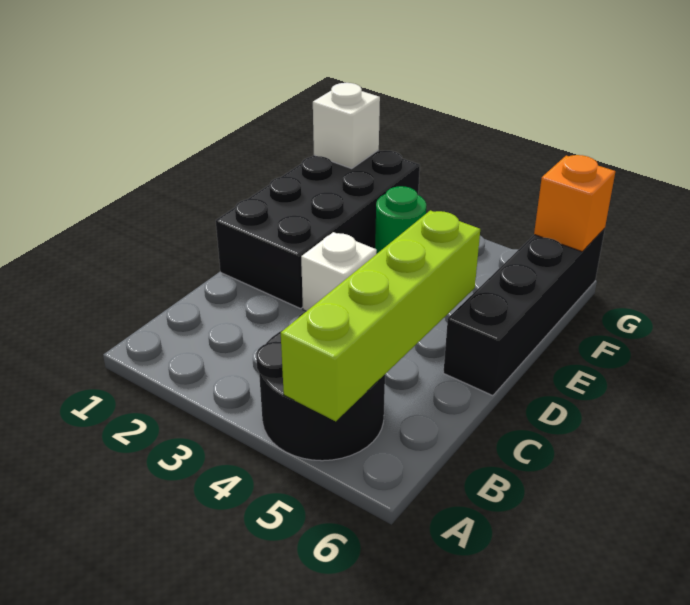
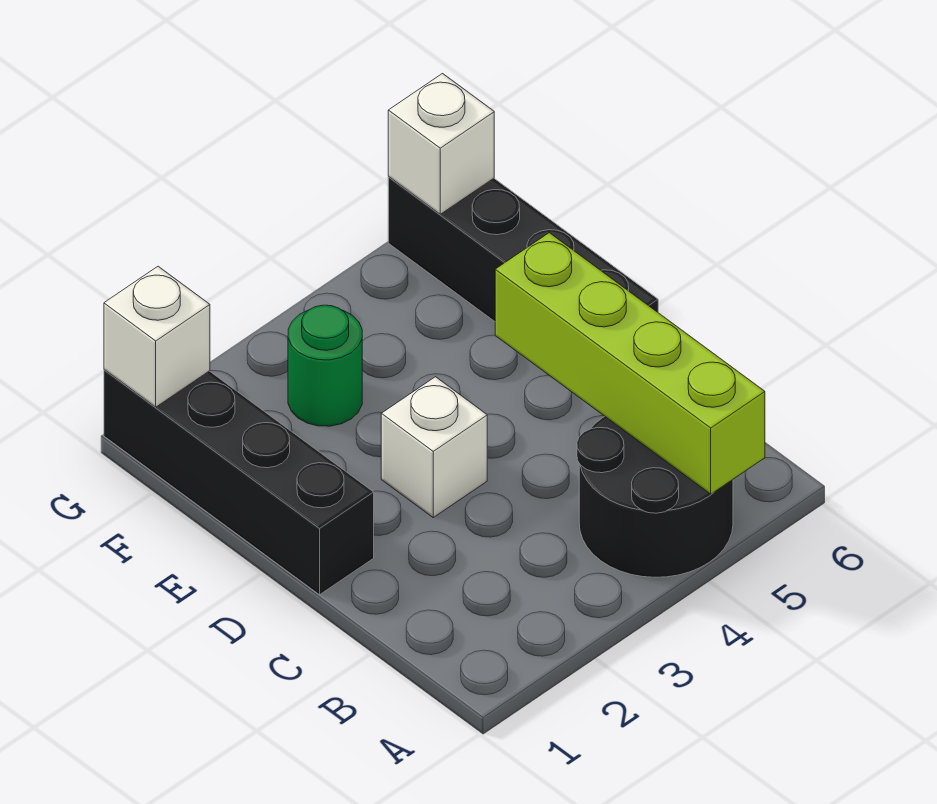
black brick D1:G2 level 1 -> black brick D1:G1 level 1
orange brick G6 level 2 -> white brick G6 level 2

